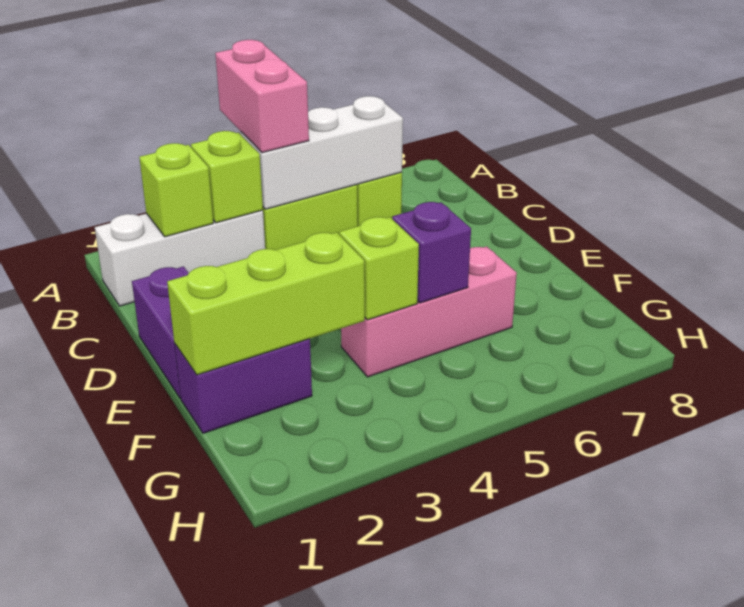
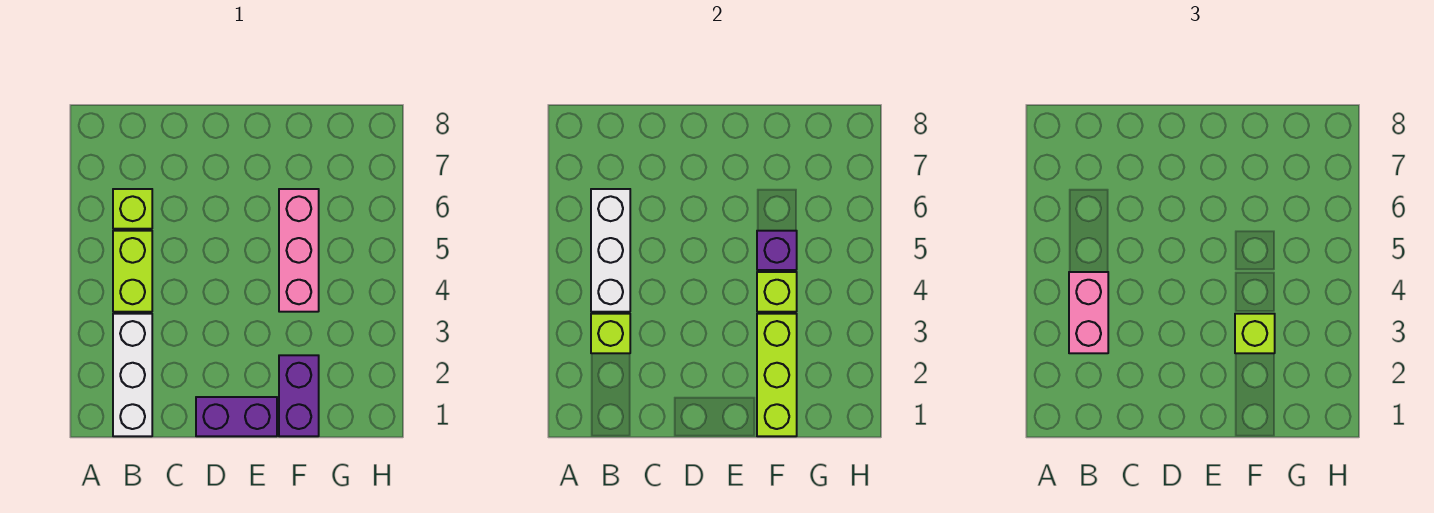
pink brick A4:B4 level 3 -> pink brick B3:B4 level 3
lime brick B2 level 2 -> lime brick F3 level 3

